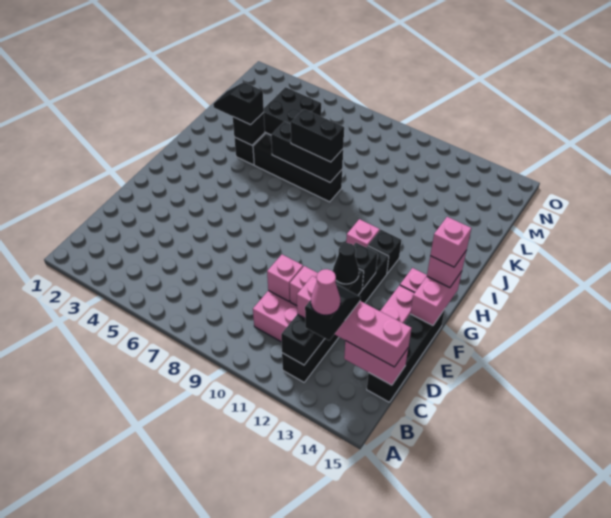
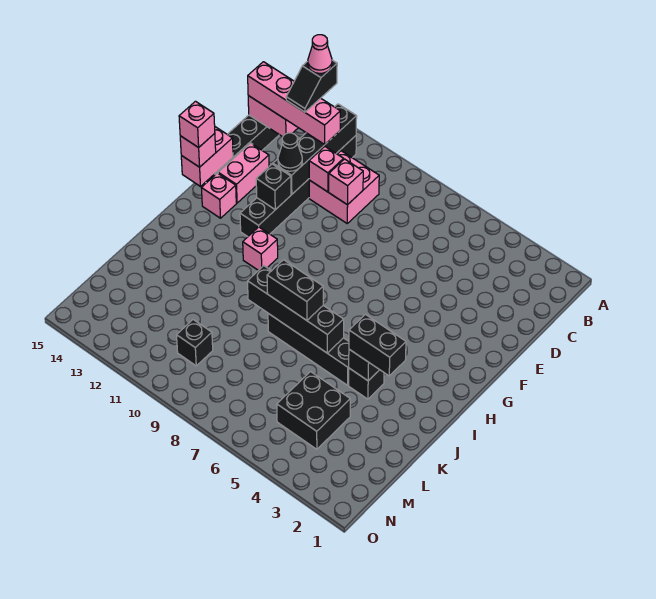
black brick H12 level 1 -> black brick M10 level 1
black slope J3:J4 level 3 top 4 -> black brick J3:J4 level 3
black brick J6:J8 level 2 -> black brick J6:J9 level 2

